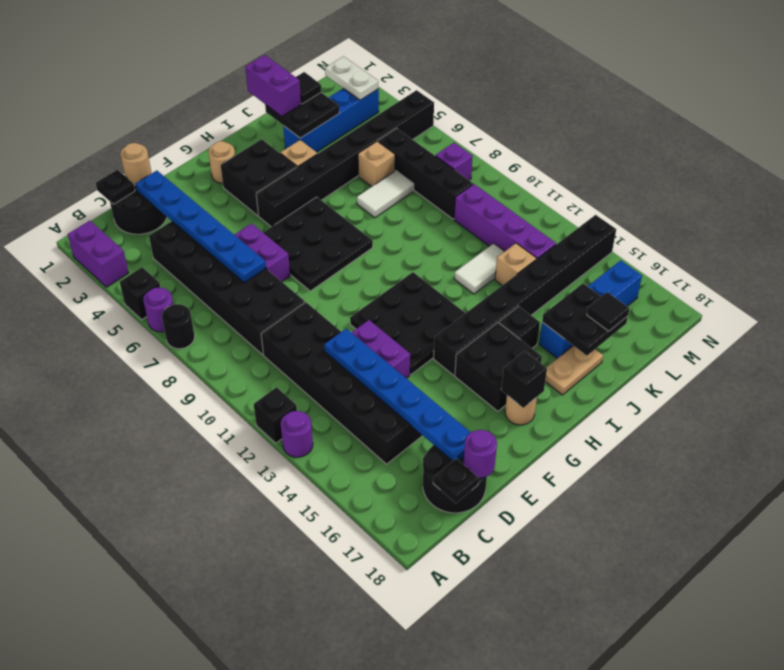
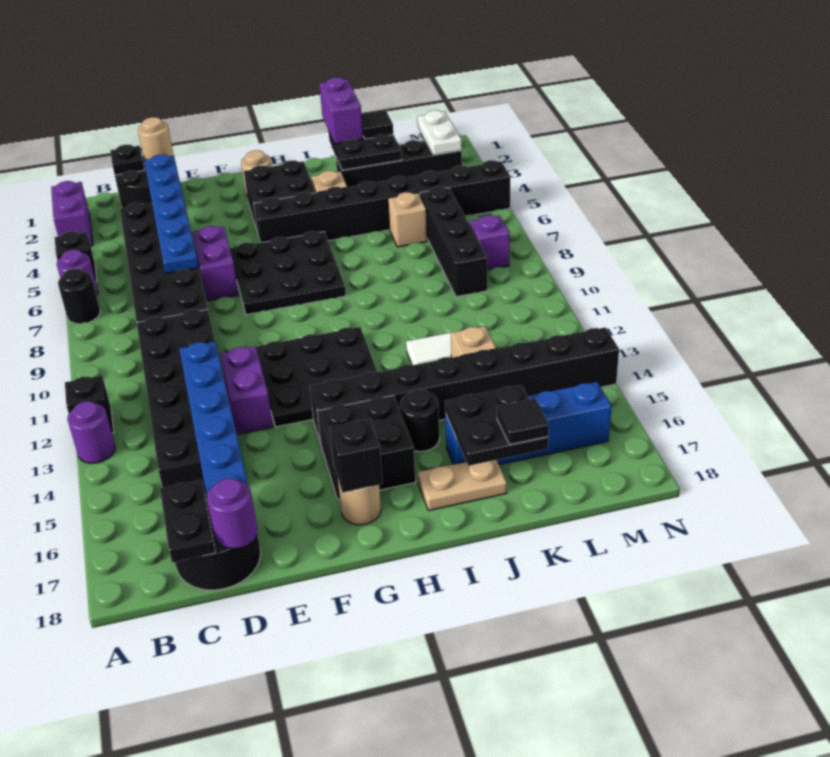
black plate C18 level 2 -> black plate C17:C18 level 2
black brick I15 level 1 -> black round brick I15 level 1
blue brick J3:M3 level 1 -> black brick J3:M3 level 1
white tile J7:K7 level 1 -> none
purple brick L10:L13 level 1 -> none

